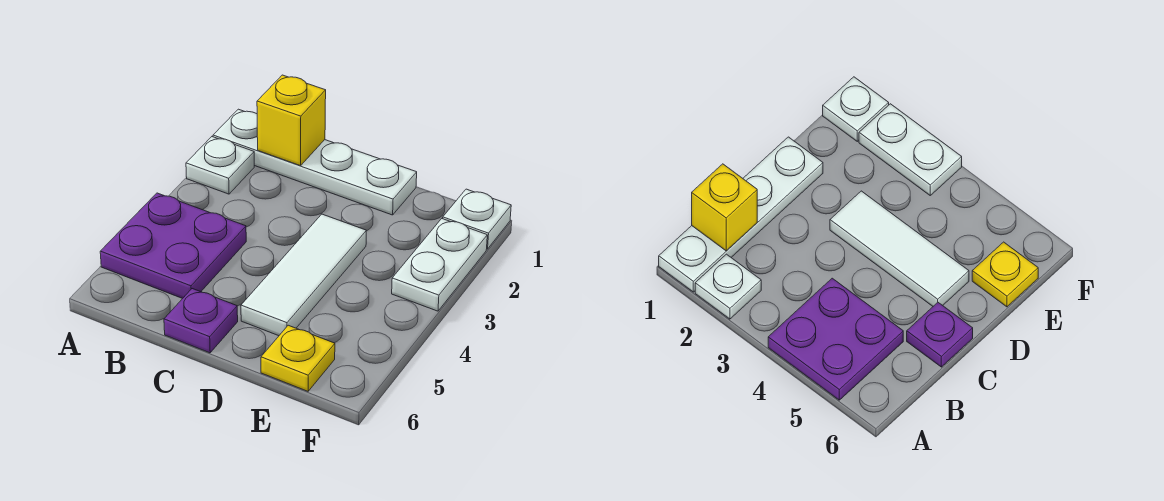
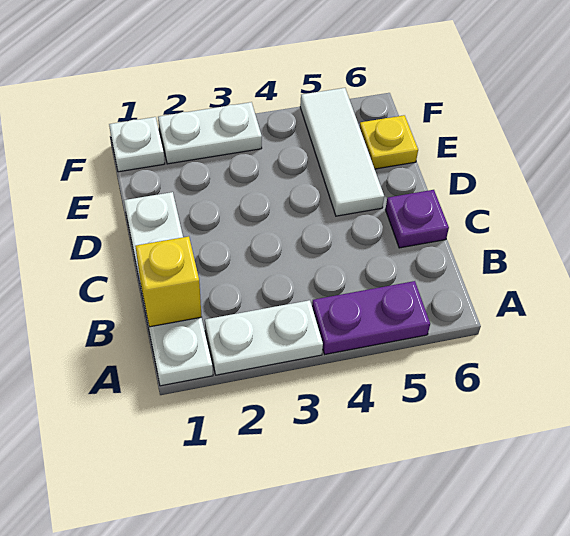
white plate A2 level 1 -> white plate A2:A3 level 1
purple plate A4:B5 level 1 -> purple plate A4:A5 level 1
white tile D3:D5 level 1 -> white tile D5:F5 level 1

